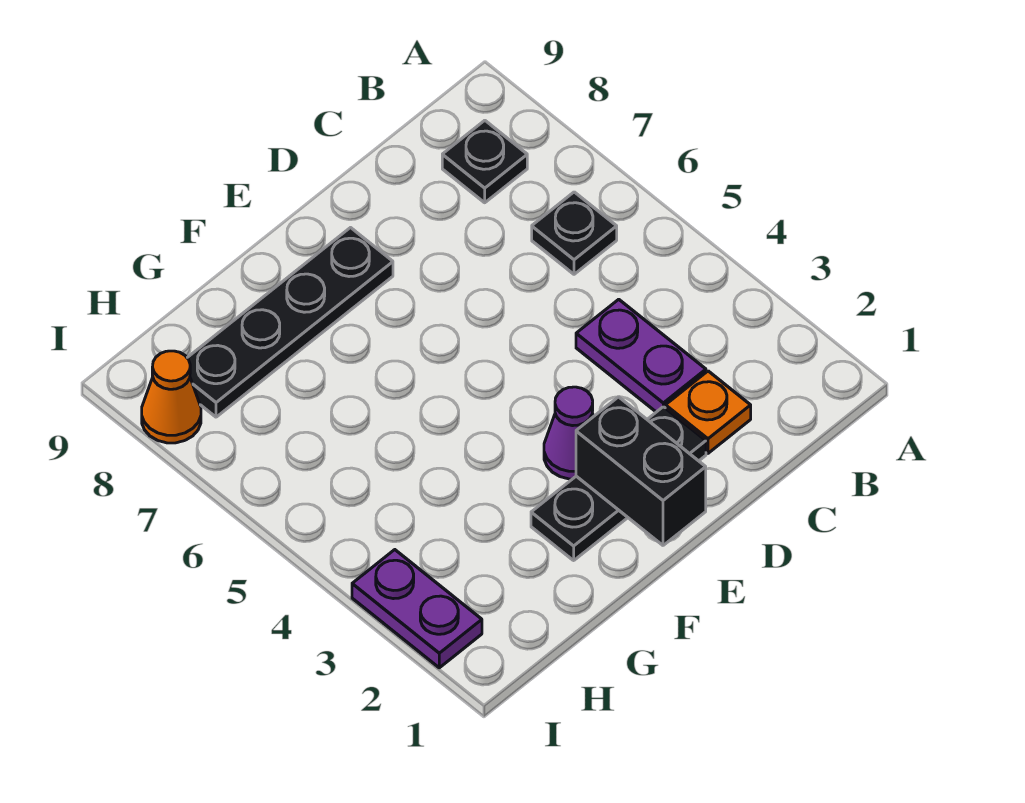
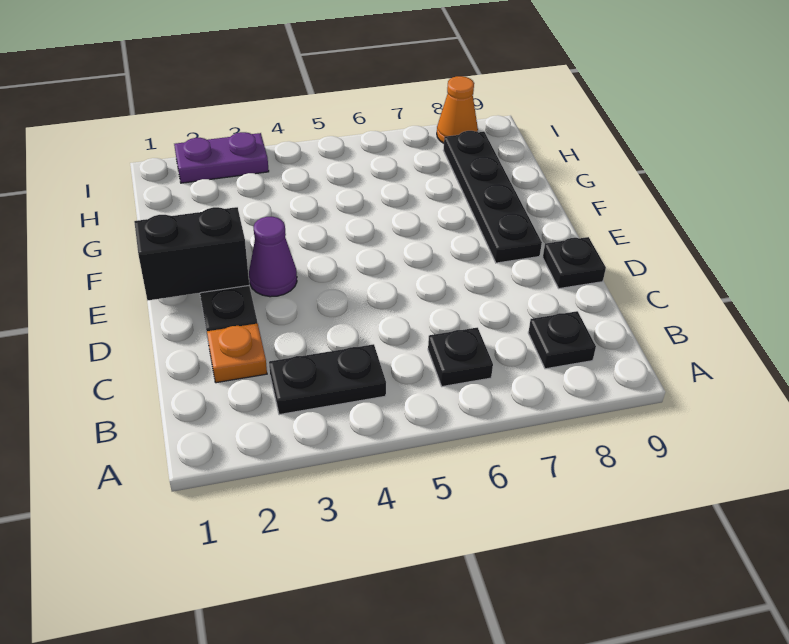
none -> black plate B3:B4 level 1
purple plate C3:C4 level 1 -> none
none -> black plate D9 level 1

